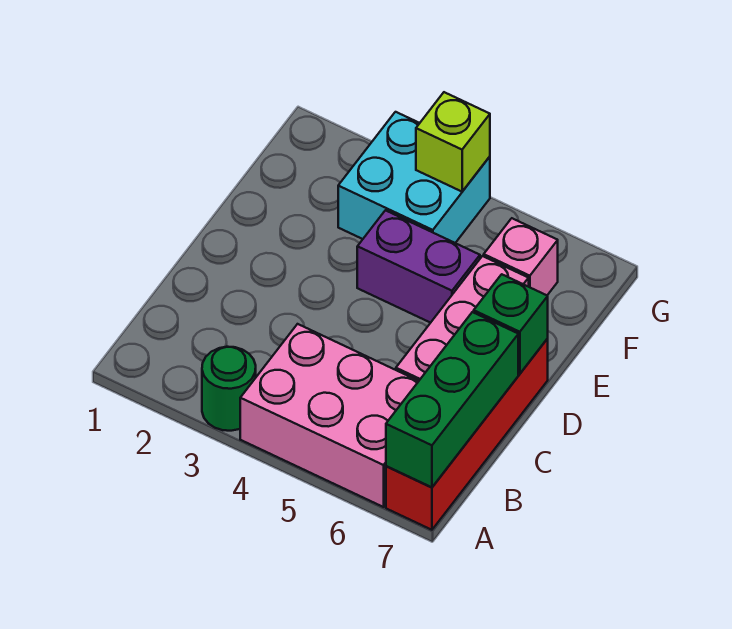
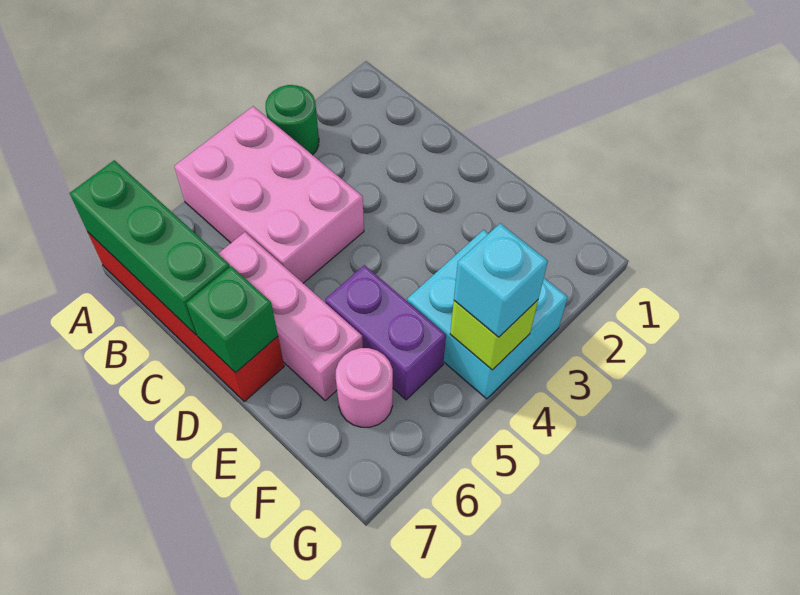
pink brick A4:B6 level 1 -> pink brick A4:C5 level 1
purple brick E4:E5 level 1 -> purple brick E5:F5 level 1
pink brick F6 level 1 -> pink round brick F6 level 1
none -> cyan brick G4 level 3

